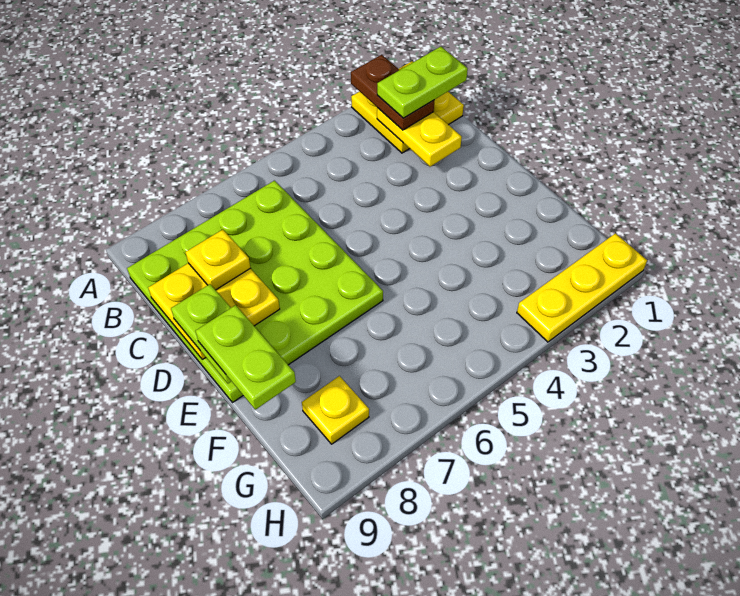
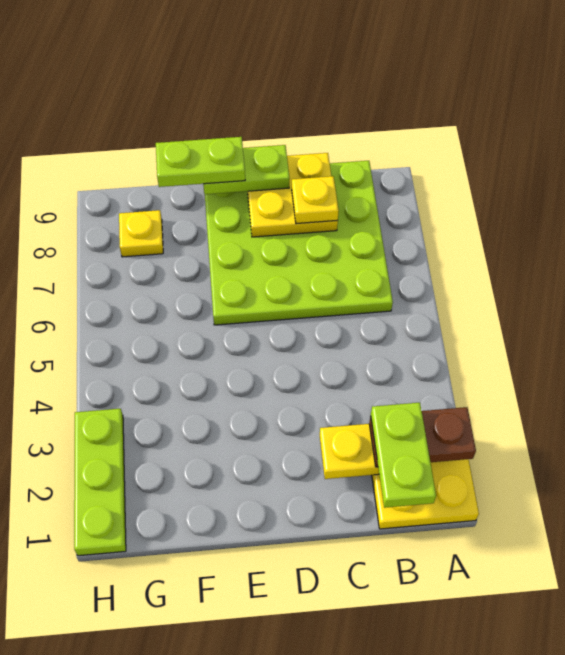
yellow plate H1:H3 level 1 -> lime plate H1:H3 level 1

